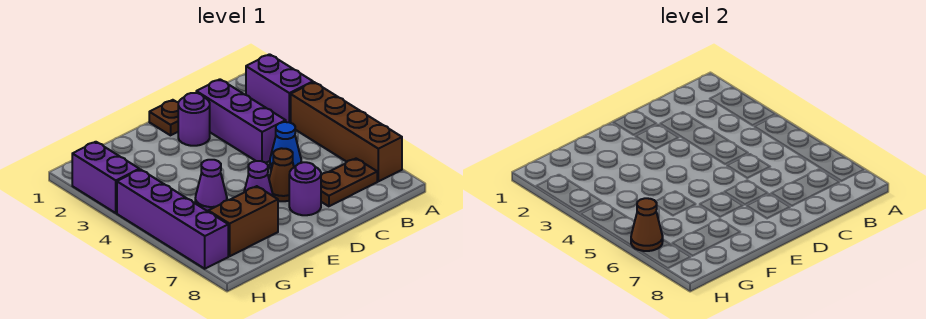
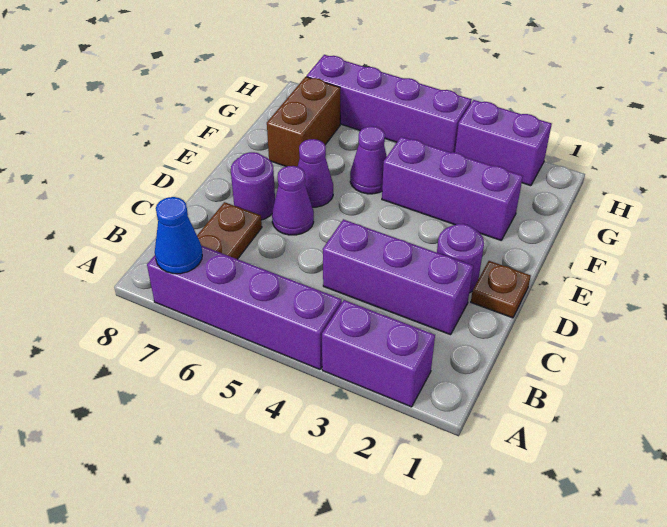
brown brick A4:A7 level 1 -> purple brick A4:A7 level 1
blue cone C5 level 1 -> blue cone A7 level 2
brown cone D6 level 1 -> purple cone D6 level 1
none -> purple brick F2:F4 level 1
brown cone H6 level 2 -> none

